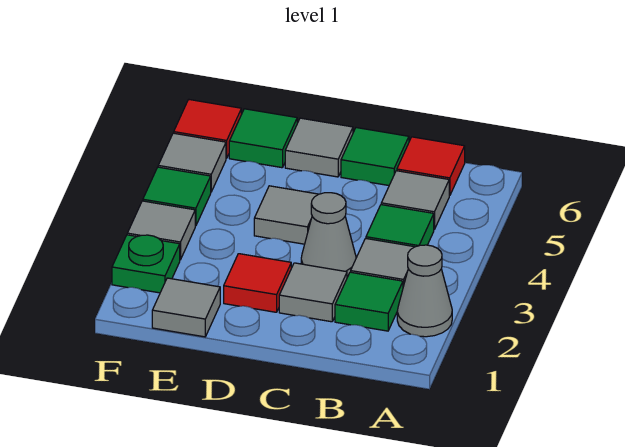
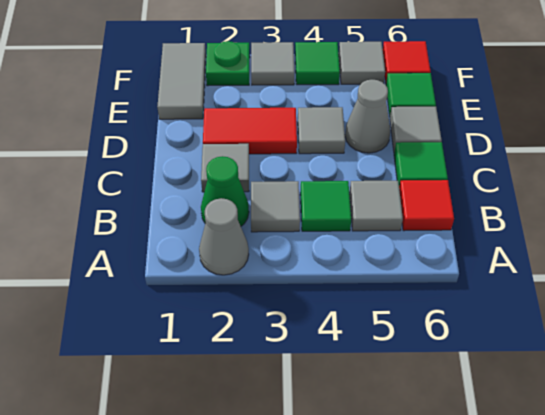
green tile B2 level 1 -> green cone B2 level 1
grey cone C3 level 1 -> grey cone D5 level 1
red tile D2 level 1 -> red tile D2:D3 level 1
grey tile E1 level 1 -> grey tile E1:F1 level 1

